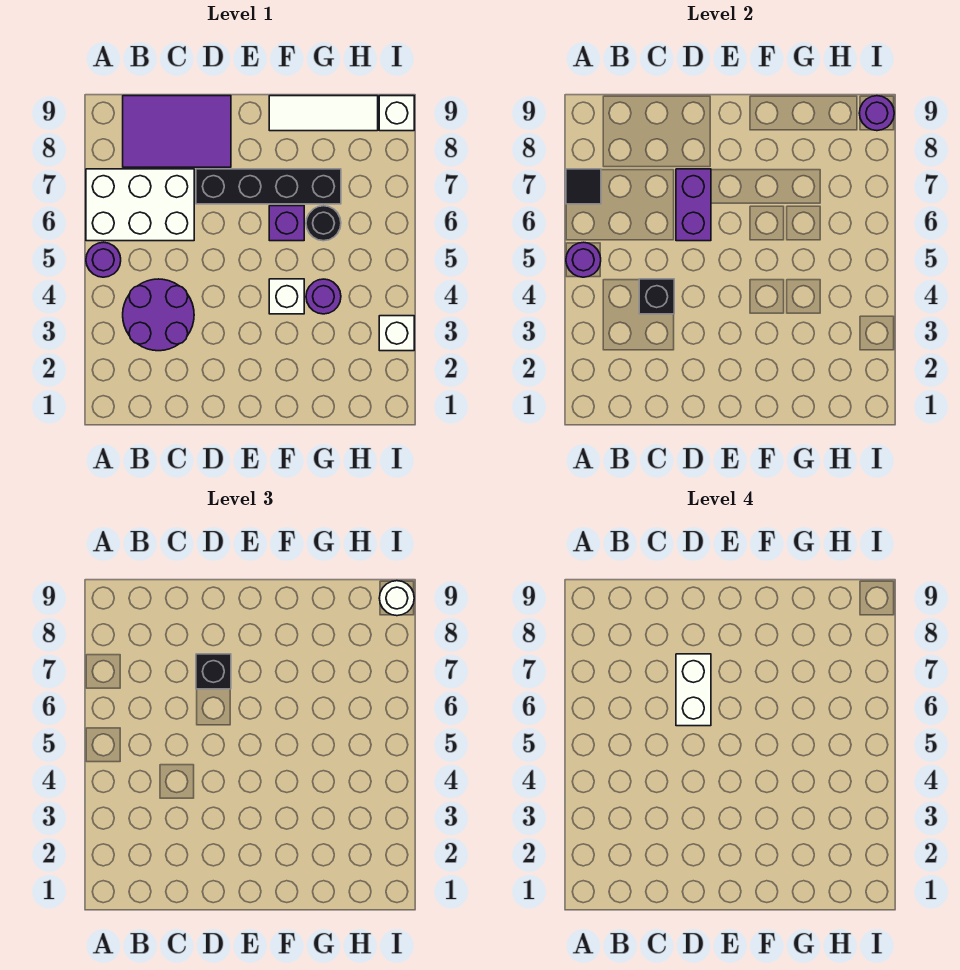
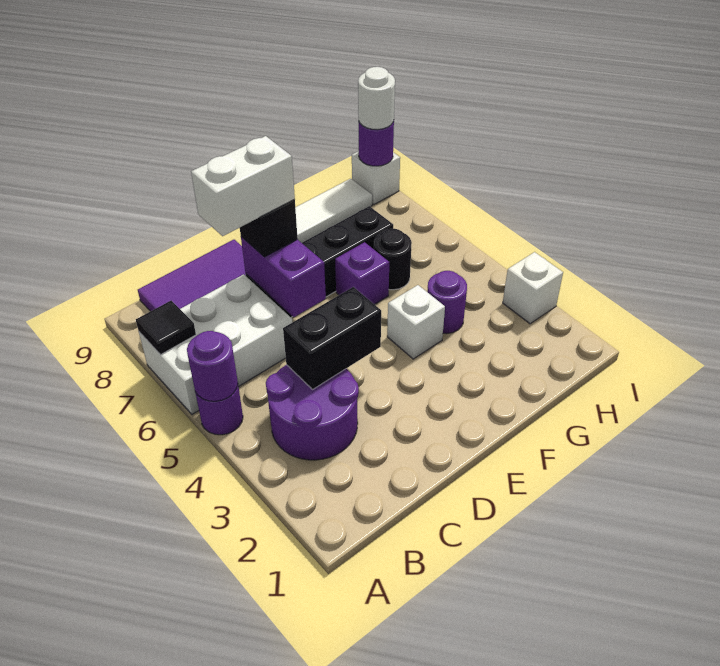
black brick C4 level 2 -> black brick C4:D4 level 2
white brick D6:D7 level 4 -> white brick C7:D7 level 4

